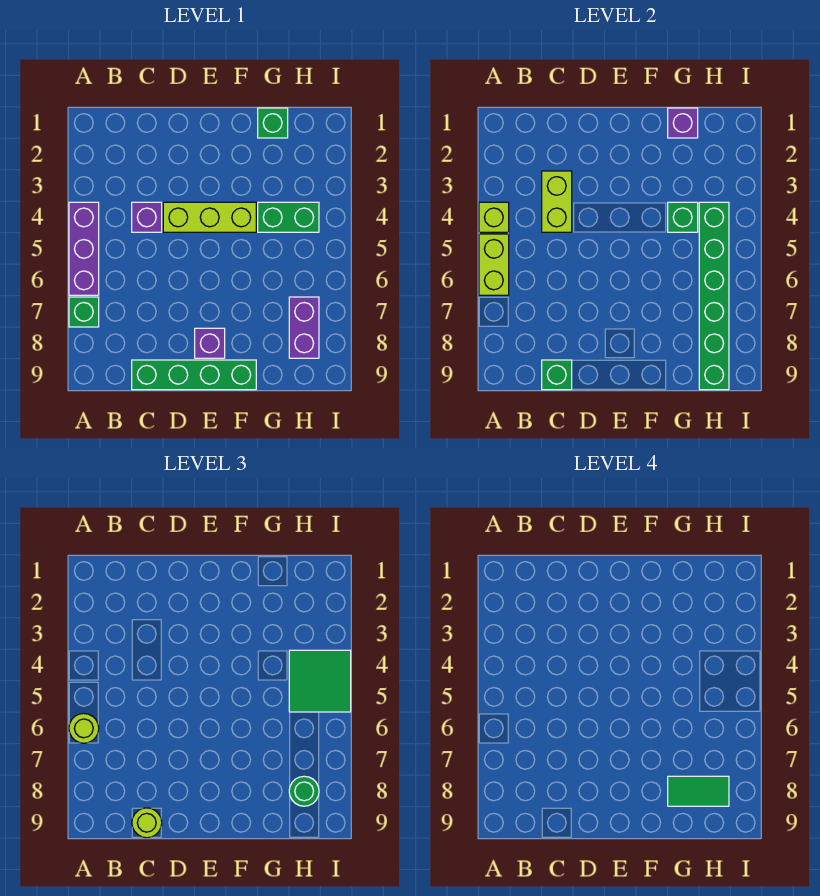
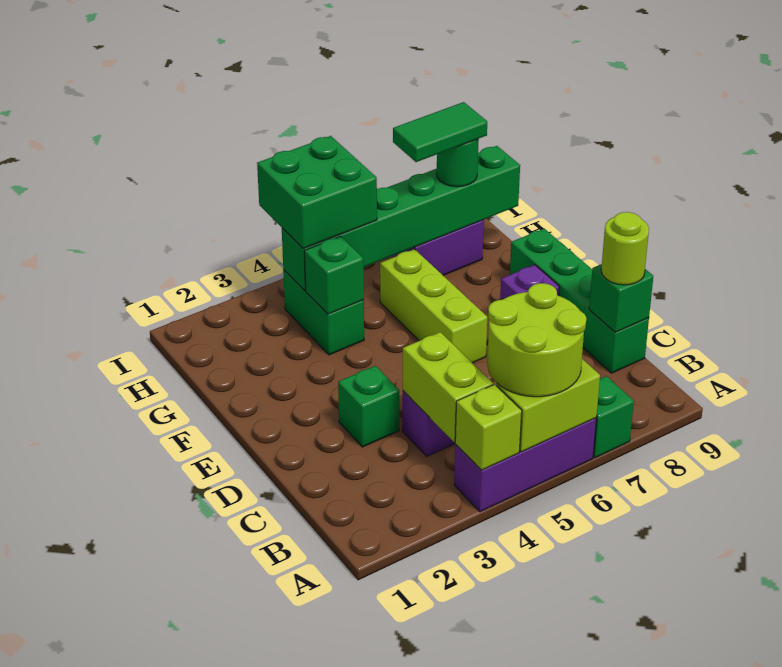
lime round brick A6 level 3 -> lime round brick A5:B6 level 3
lime brick C3:C4 level 2 -> lime brick B4:C4 level 2
lime brick D4:F4 level 1 -> lime brick E6:G6 level 1
green brick G1 level 1 -> green brick D3 level 1
purple brick G1 level 2 -> none
green tile G8:H8 level 4 -> green tile H7:H8 level 4
green tile H4:I5 level 3 -> green brick H4:I5 level 3

